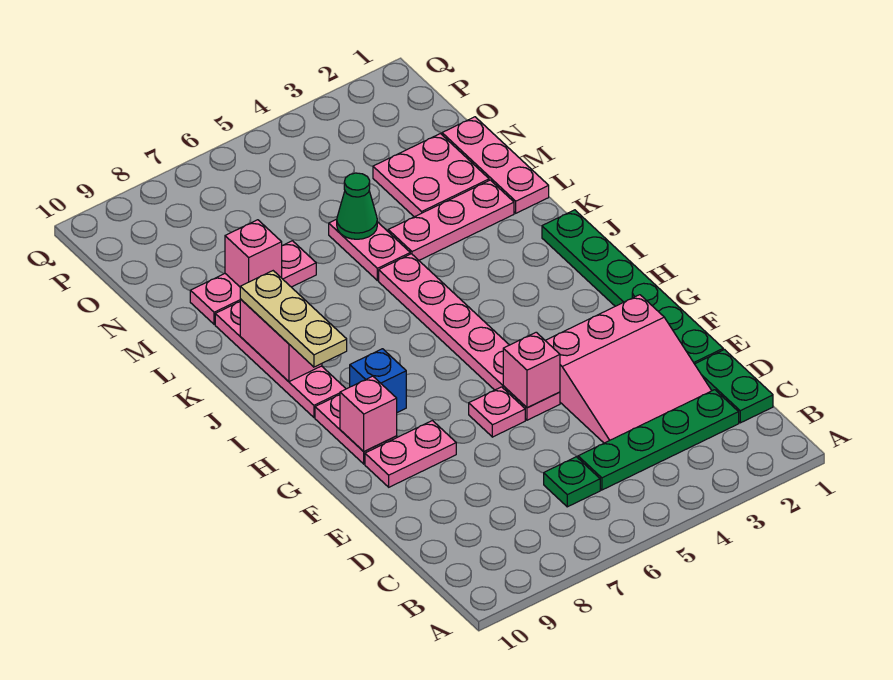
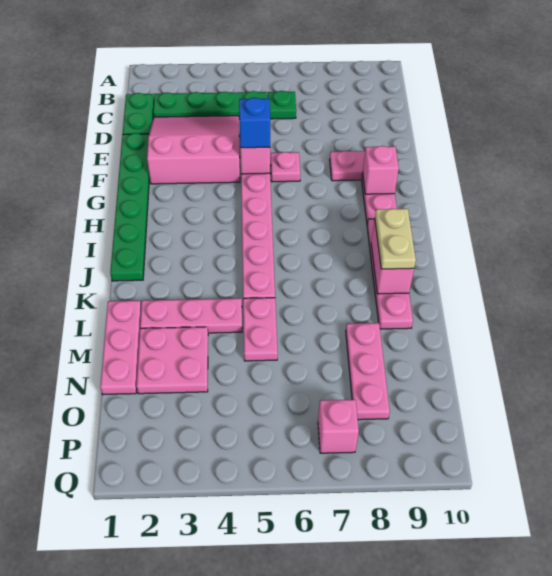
blue brick H8 level 1 -> blue brick F5 level 3
tan plate I9:K9 level 3 -> tan plate J9:K9 level 3
green cone M5 level 2 -> none
pink plate M7:M9 level 1 -> pink plate M8:O8 level 1
pink brick M8 level 2 -> pink brick P7 level 1

